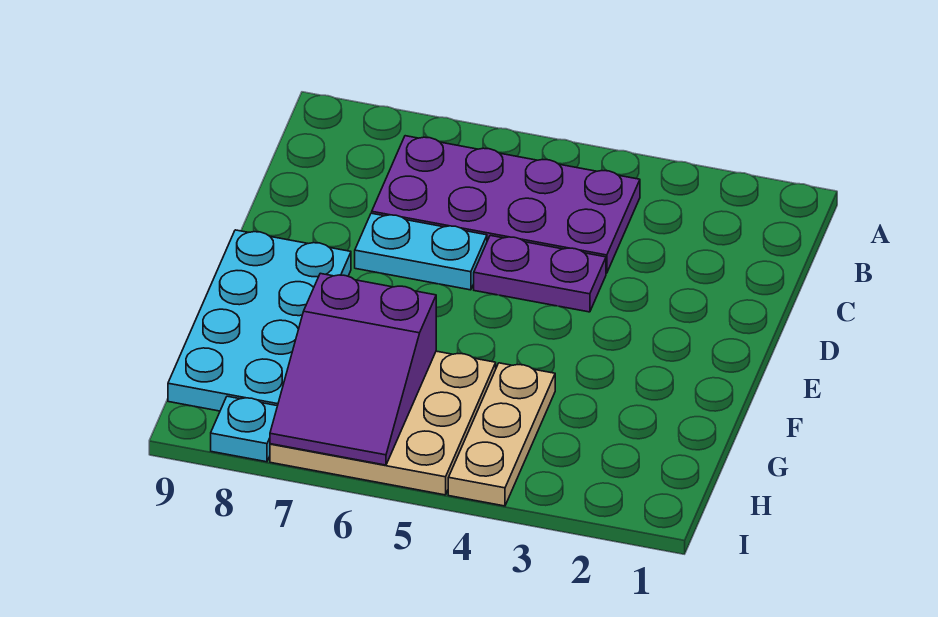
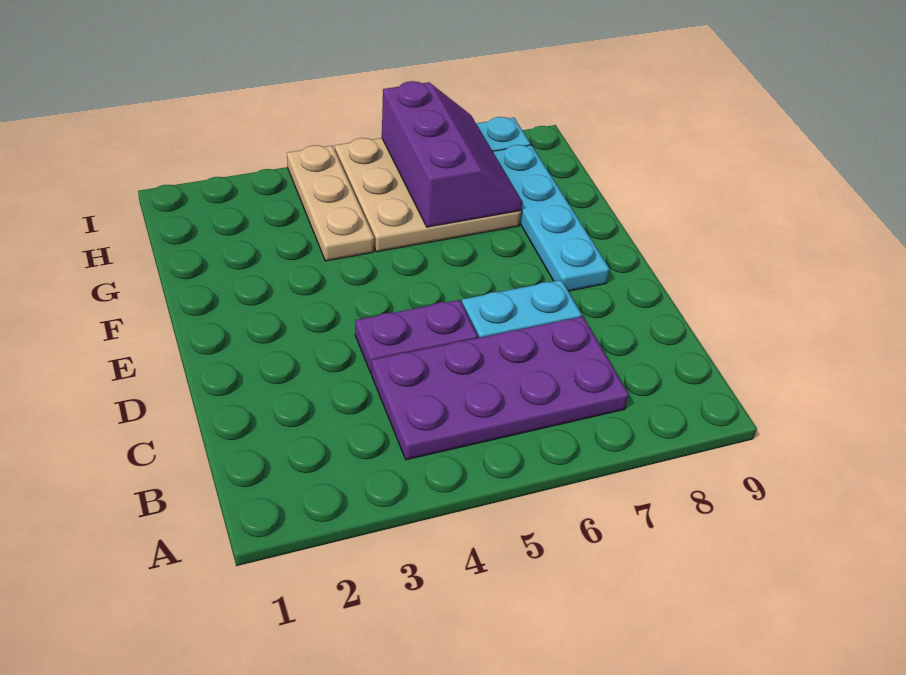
cyan plate E8:H9 level 1 -> cyan plate E8:H8 level 1
purple slope G6:I7 level 2 top G -> purple slope G6:I7 level 2 top 6

